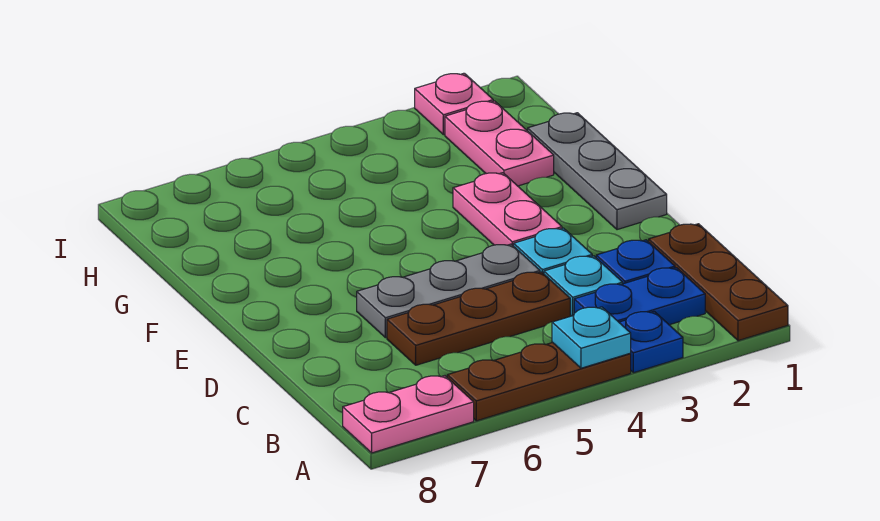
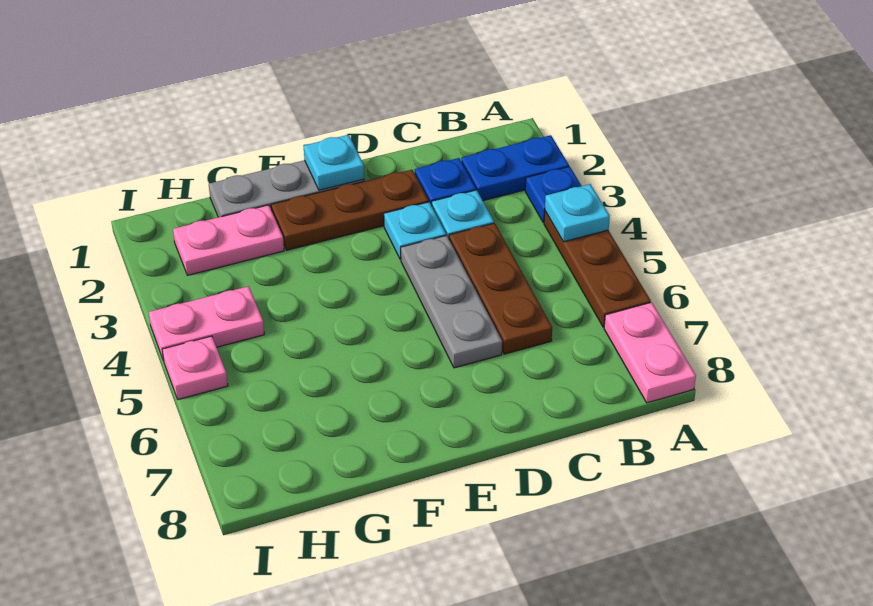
brown plate A1:C1 level 1 -> brown plate D2:F2 level 1
blue plate B2:B3 level 1 -> blue plate A2:B2 level 1
none -> cyan plate E1 level 2
pink plate E3:F3 level 1 -> pink plate H4:I4 level 1
pink plate I2 level 1 -> pink plate I5 level 1

